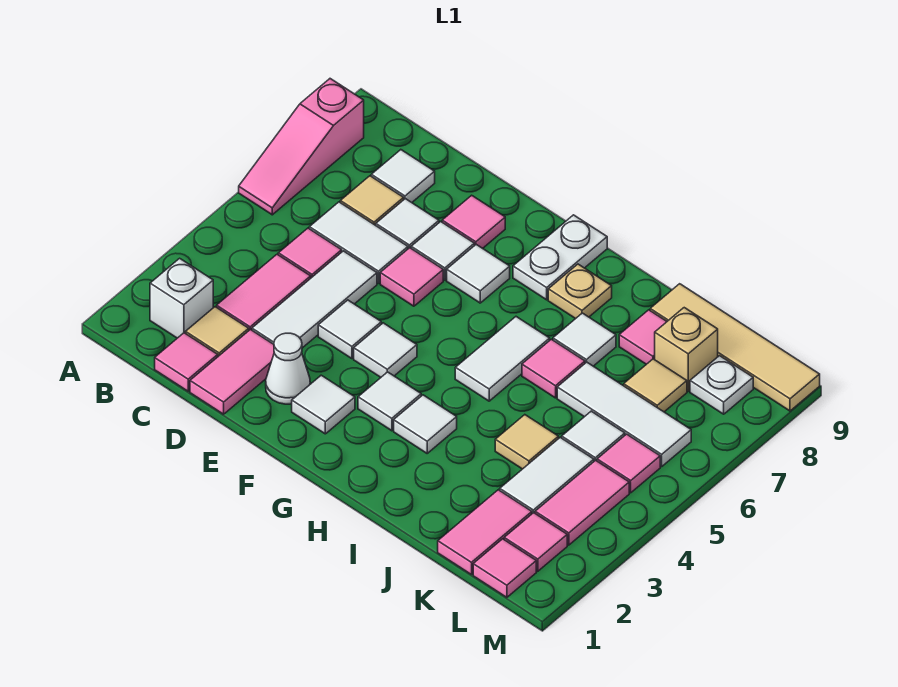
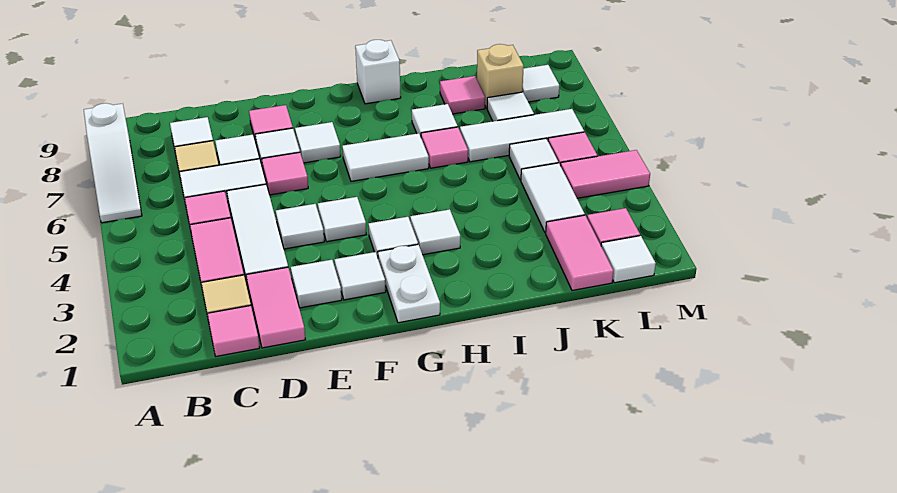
pink slope A6:A8 level 1 top 8 -> white slope A6:A8 level 1 top 8
white brick B2 level 1 -> white brick H9 level 1
white cone E2 level 1 -> white tile E2 level 1
white plate G8:G9 level 1 -> white plate G1:G2 level 1
white tile H5:H6 level 1 -> white tile G6:H6 level 1
tan plate H8 level 1 -> none
tan tile J4 level 1 -> none
tan tile J9:M9 level 1 -> none
tan tile K7 level 1 -> white tile K7 level 1
pink tile L1 level 1 -> white tile L1 level 1
pink tile L3:L4 level 1 -> pink tile L4:M4 level 1
white plate L8 level 1 -> white tile L8 level 1

